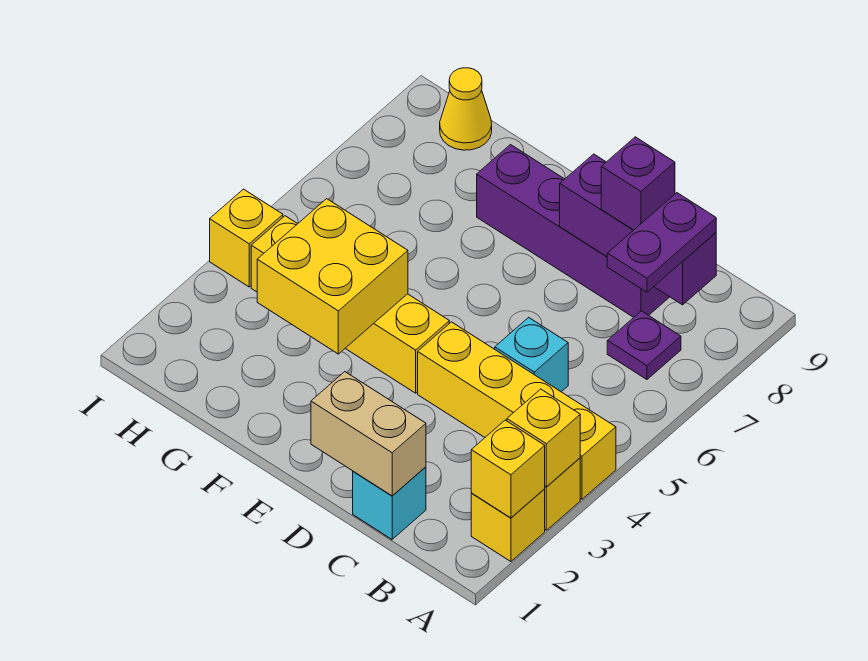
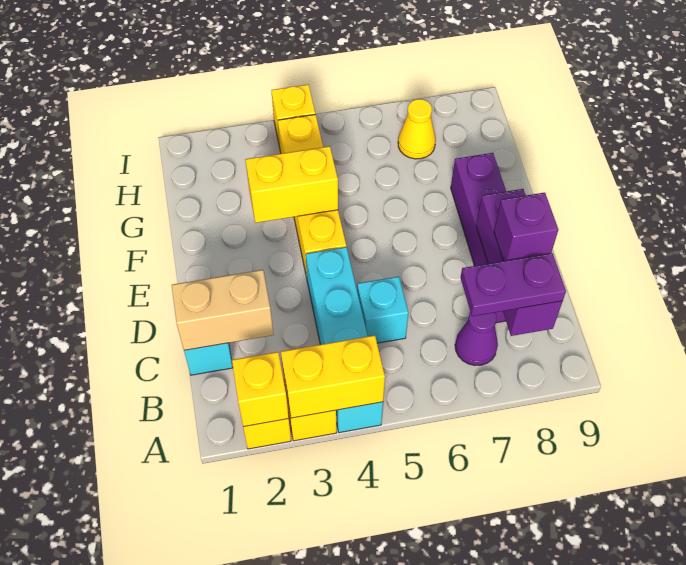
yellow brick A3 level 2 -> yellow brick A3:A4 level 2
yellow brick A4:D4 level 1 -> cyan brick A4:D4 level 1
purple plate B7 level 1 -> purple cone B7 level 1
tan brick C1:D1 level 2 -> tan brick C1:C2 level 2
yellow brick F3:G4 level 2 -> yellow brick F3:F4 level 2
yellow cone H9 level 1 -> yellow cone H7 level 1

